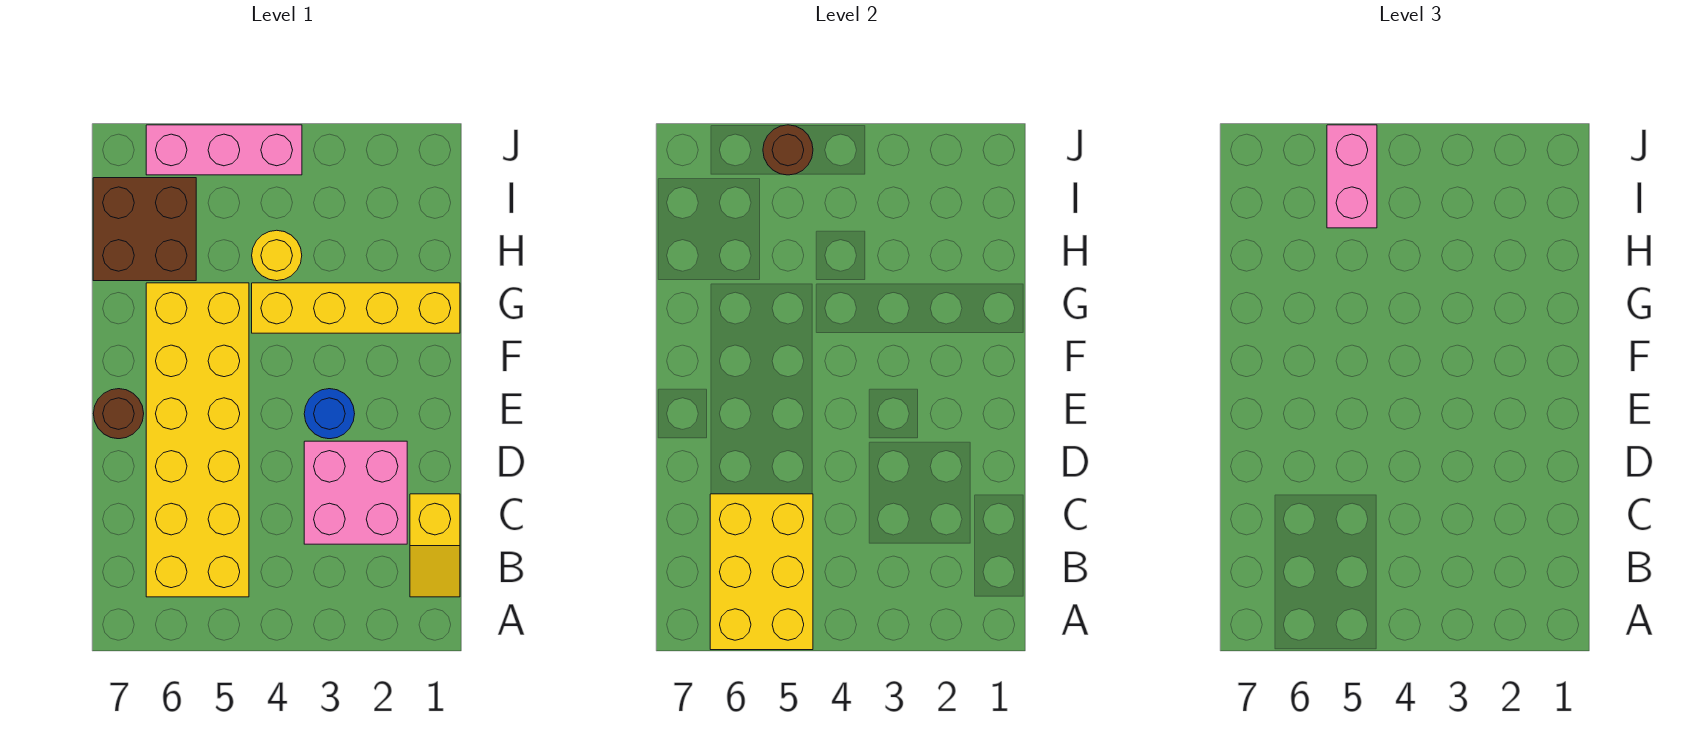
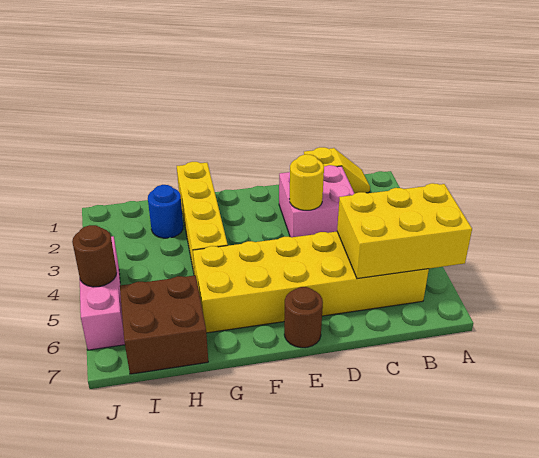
blue round brick E3 level 1 -> blue round brick H2 level 1
yellow round brick H4 level 1 -> yellow round brick D3 level 2
pink brick I5:J5 level 3 -> none

